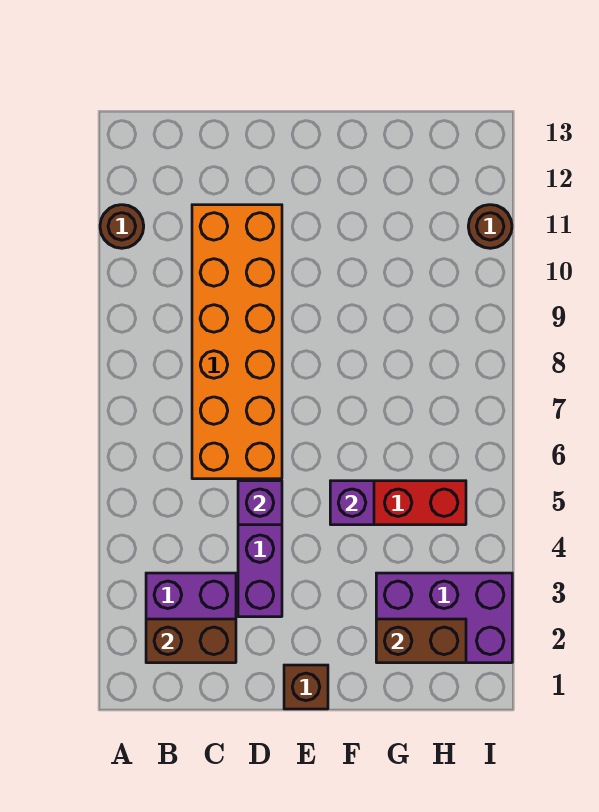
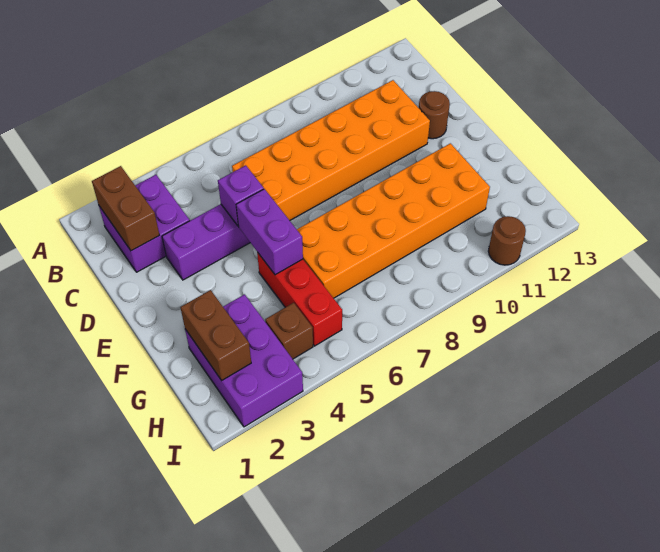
brown round brick A11 level 1 -> brown round brick D12 level 1
brown brick E1 level 1 -> brown brick H4 level 1
purple brick F5 level 2 -> purple brick E5:F5 level 2
none -> orange brick F6:G11 level 1

